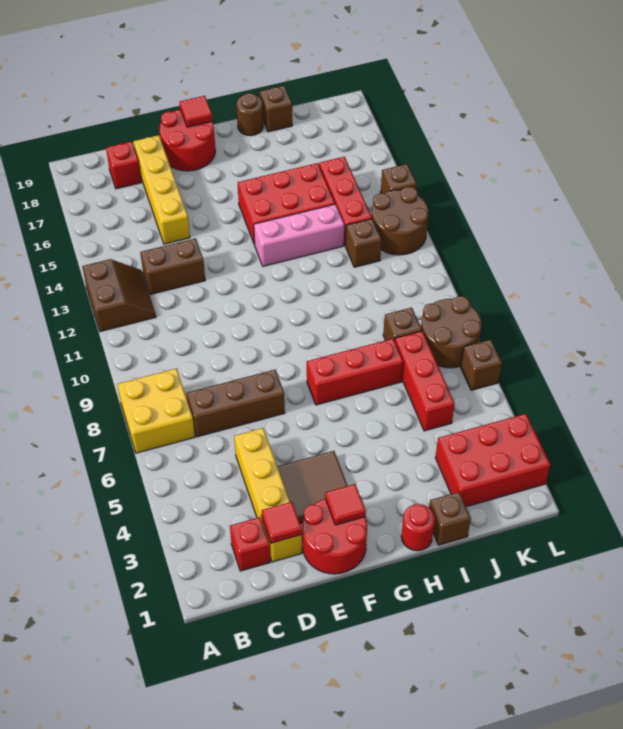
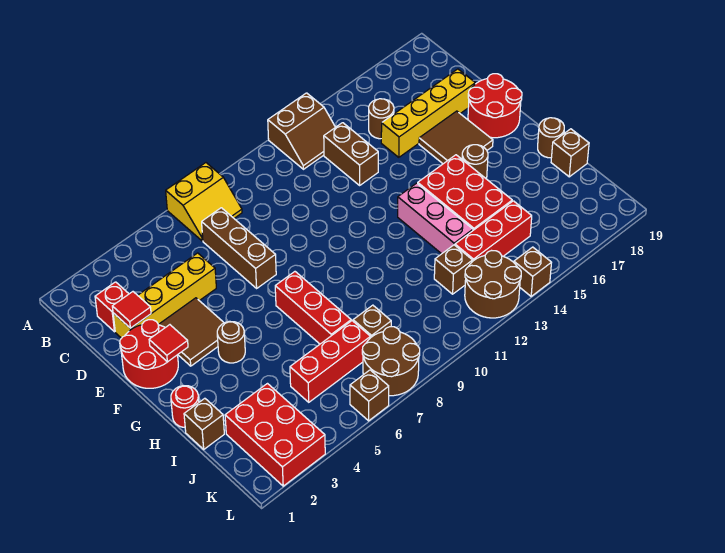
yellow brick A7:B8 level 1 -> yellow slope A7:B8 level 1 top A
none -> brown round brick C15 level 1
red brick C18 level 1 -> none
none -> brown tile E16:F17 level 1
red tile F19 level 2 -> none
none -> brown round brick G4 level 1
none -> brown round brick G16 level 1

